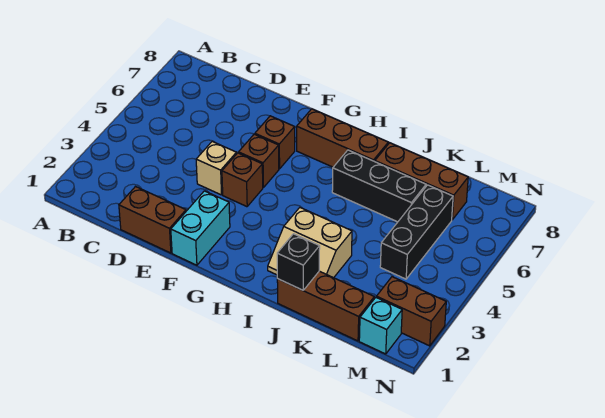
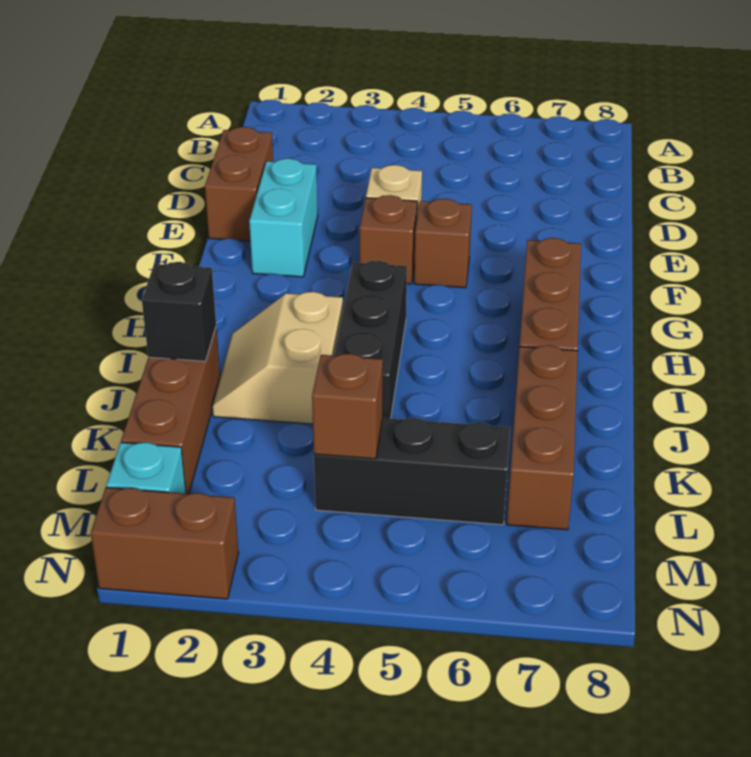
cyan brick F1:F2 level 1 -> cyan brick E2:F2 level 1
brown brick F6 level 1 -> brown brick L4 level 2
black brick I6:K6 level 1 -> black brick H4:J4 level 1
brown brick M2:N2 level 1 -> brown brick N1:N2 level 1

